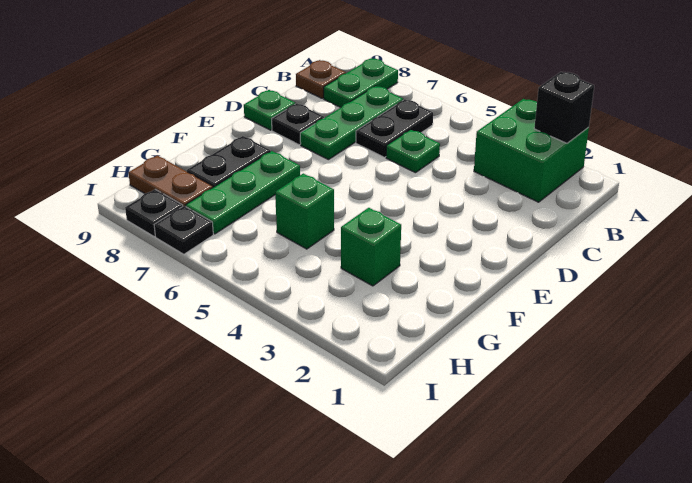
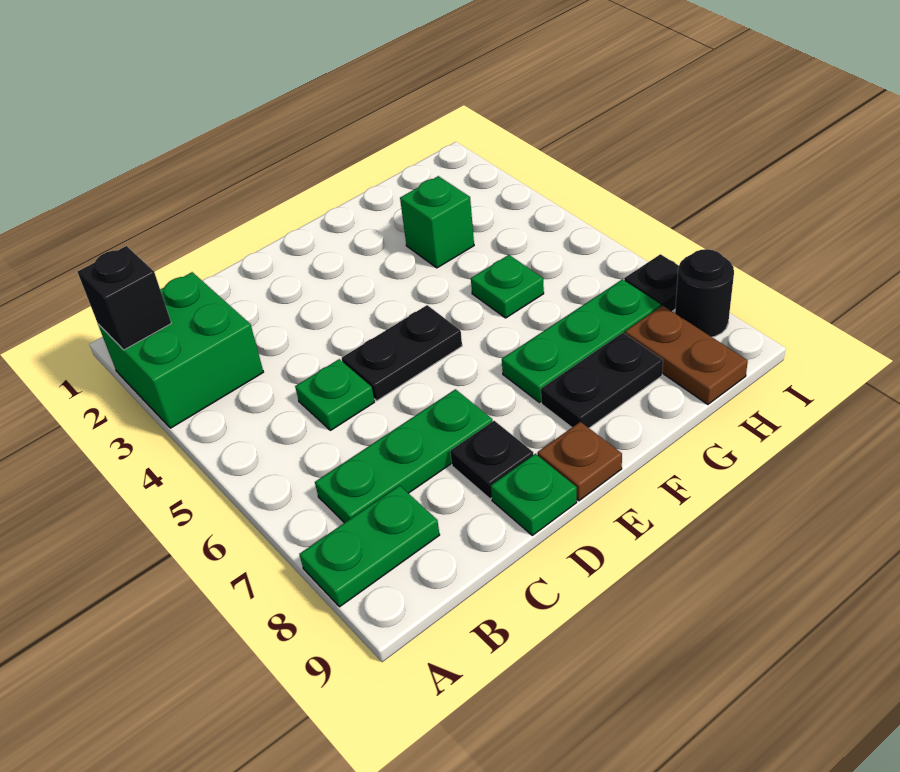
black plate B6:C6 level 1 -> black plate D5:E5 level 1
brown plate B9 level 1 -> brown plate E9 level 1
green brick G5 level 1 -> green plate G5 level 1
black plate I8 level 1 -> black round brick I8 level 1

